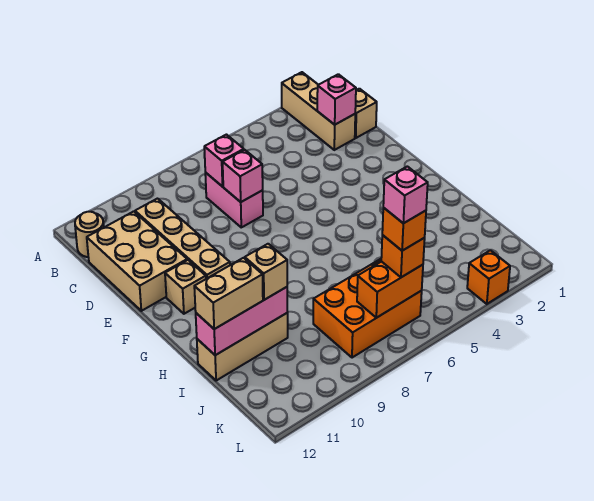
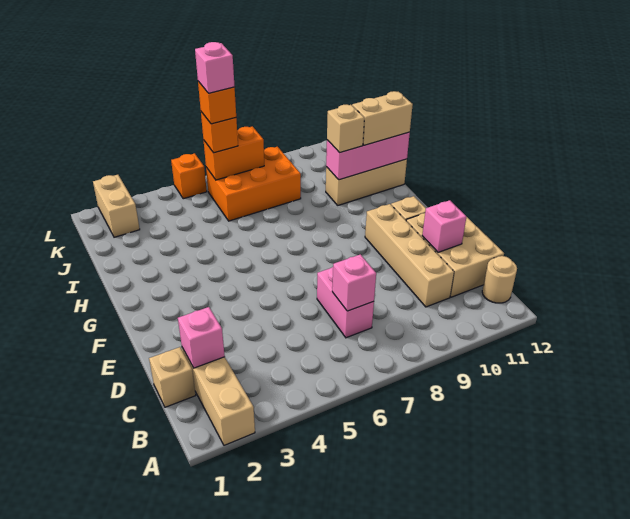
pink brick D7 level 2 -> pink brick D11 level 2
none -> tan brick K2:L2 level 1
orange brick L3 level 1 -> orange brick L5 level 1

